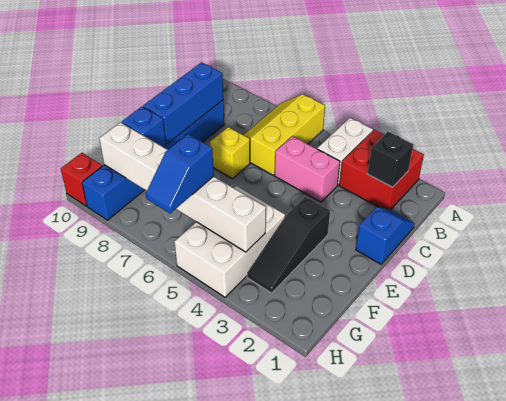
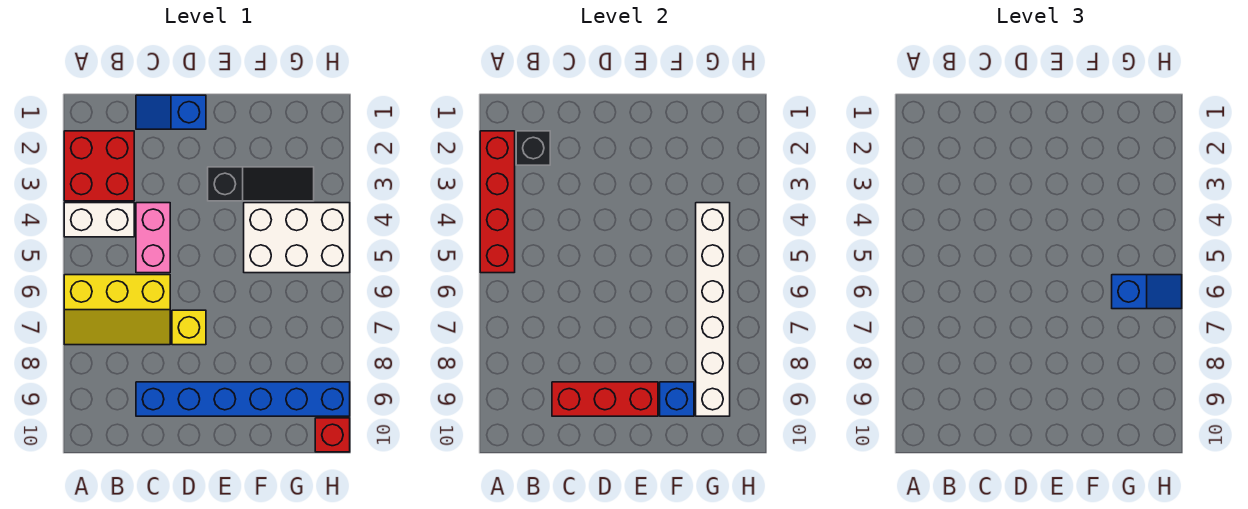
none -> red brick A2:A5 level 2
blue brick C9:E9 level 2 -> red brick C9:E9 level 2

